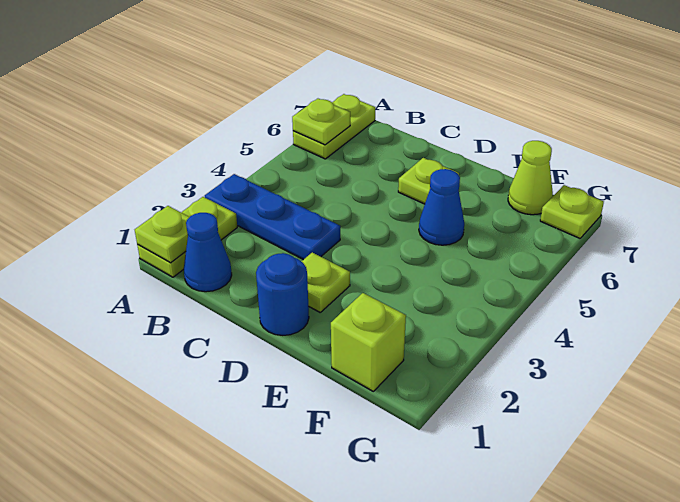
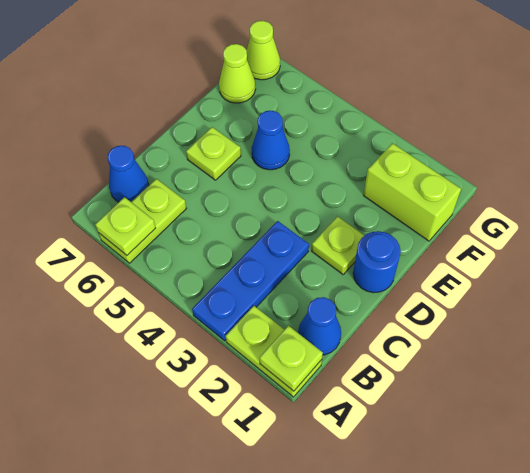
lime plate A6:A7 level 1 -> lime plate A6:B6 level 1
none -> blue cone B7 level 1
lime brick F1 level 1 -> lime brick F1:F2 level 1
lime plate G7 level 1 -> lime cone G7 level 1

